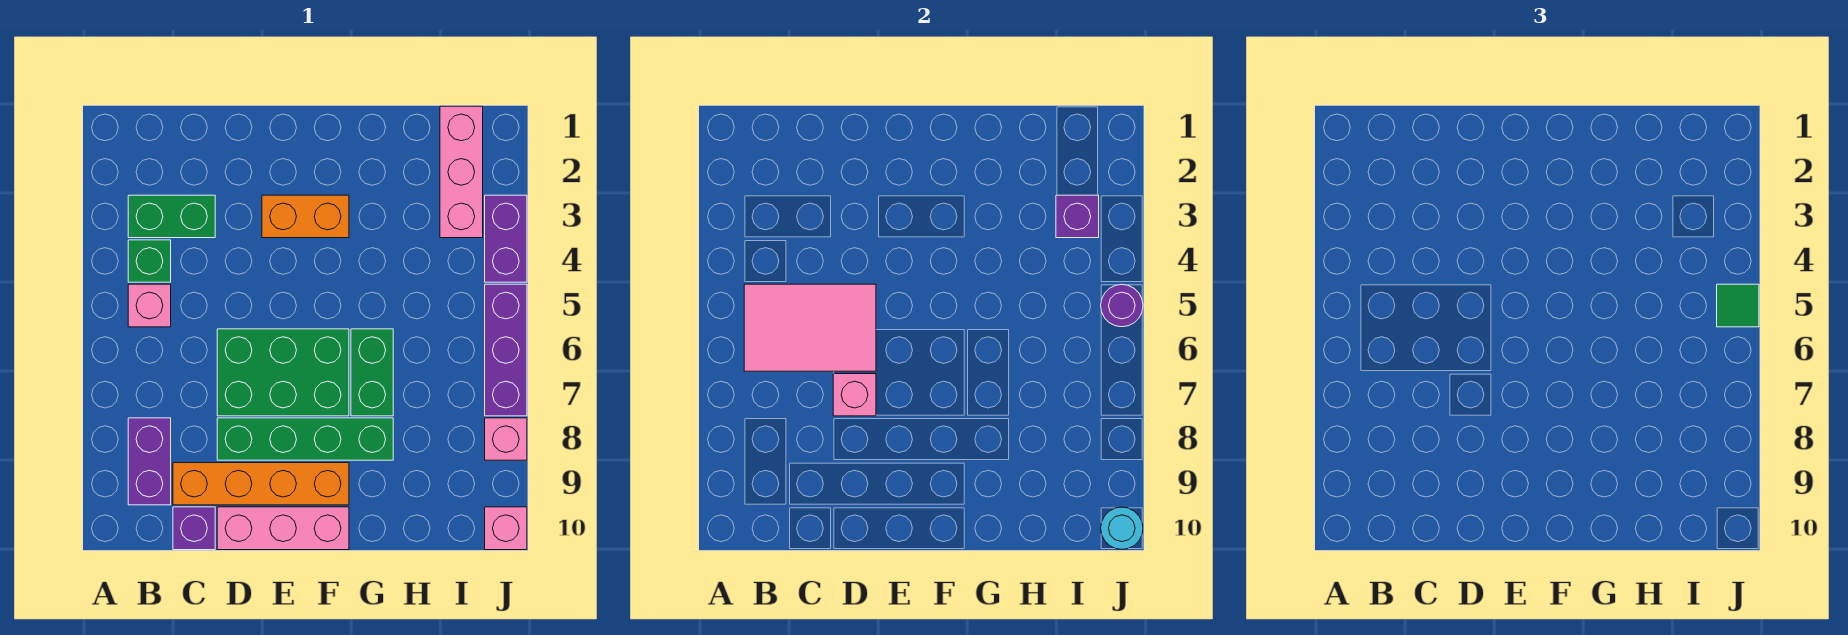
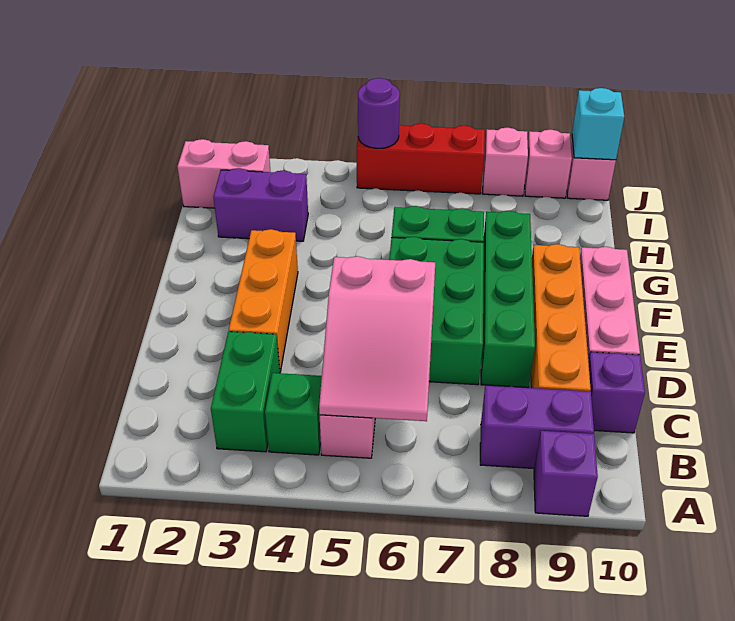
pink tile B5:D6 level 2 -> pink slope B5:D6 level 2 top D
pink brick D7 level 2 -> pink brick J9 level 1
orange brick E3:F3 level 1 -> orange brick D3:F3 level 1
pink brick I1:I3 level 1 -> pink brick I1:I2 level 1
purple brick I3 level 2 -> purple brick A9 level 1
purple brick J3:J4 level 1 -> purple brick H2:H3 level 1
purple brick J5:J7 level 1 -> red brick J5:J7 level 1
green tile J5 level 3 -> none
cyan round brick J10 level 2 -> cyan brick J10 level 2

